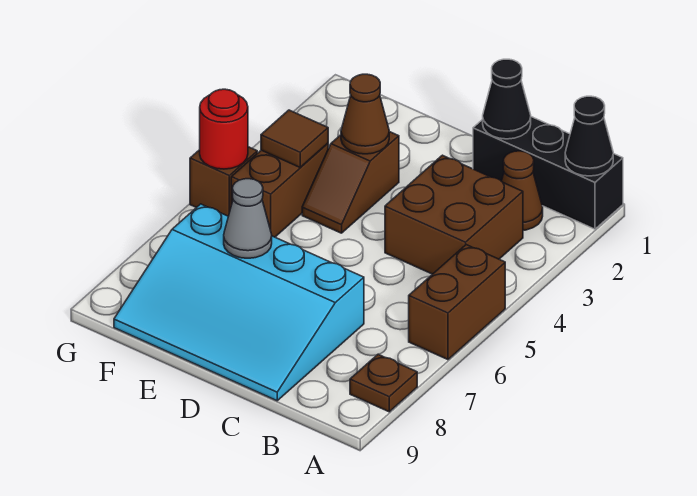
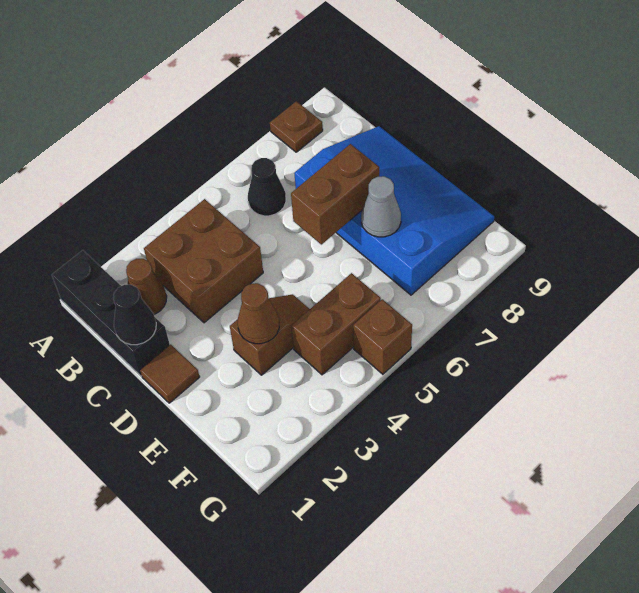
black cone A1 level 2 -> black cone B6 level 1
brown brick A5:A6 level 1 -> brown brick D6:D7 level 2
cyan slope C7:F9 level 1 top 7 -> blue slope C7:F9 level 1 top 7
brown tile F4 level 2 -> brown tile D1 level 1
red round brick G5 level 2 -> none

